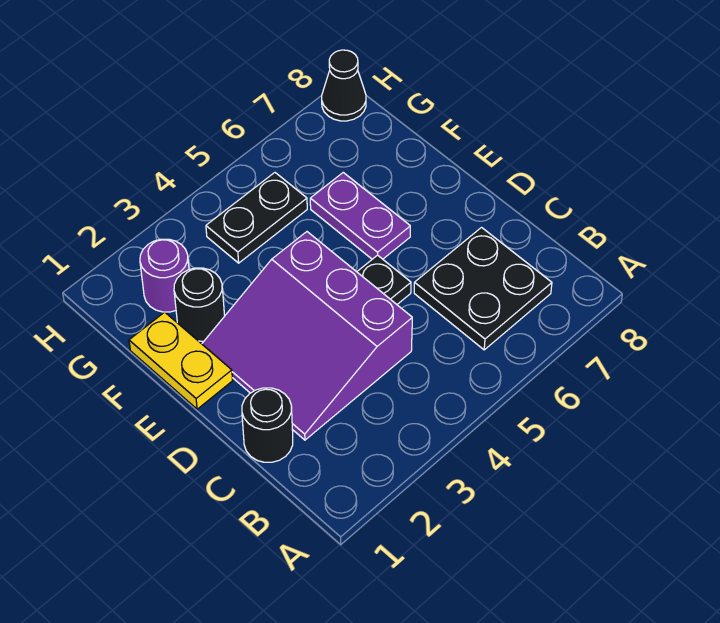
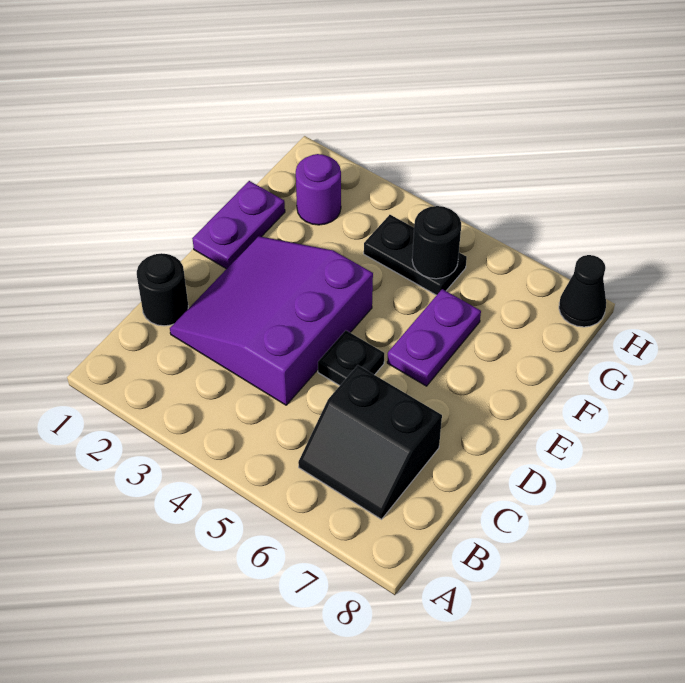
black plate B6:C7 level 1 -> black slope B6:C7 level 1 top C
yellow plate E1:F1 level 1 -> purple plate E1:F1 level 1
black round brick F2 level 1 -> black round brick G5 level 2

